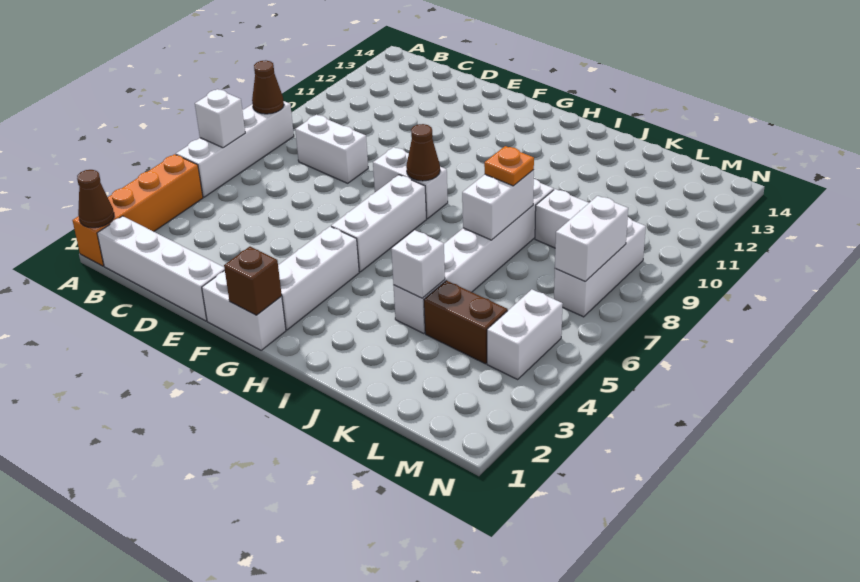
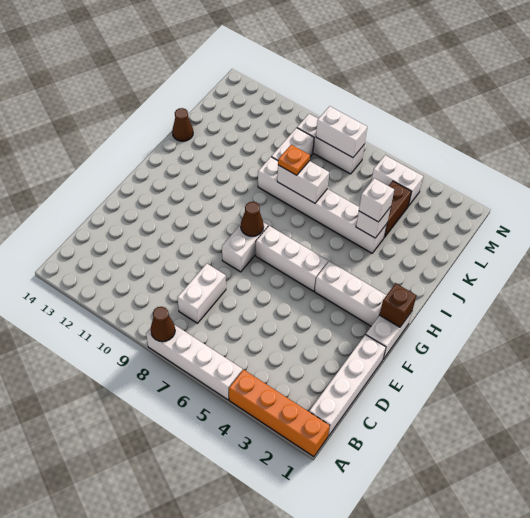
brown cone A1 level 2 -> brown cone J14 level 1
white brick A6 level 2 -> white brick J4 level 3

